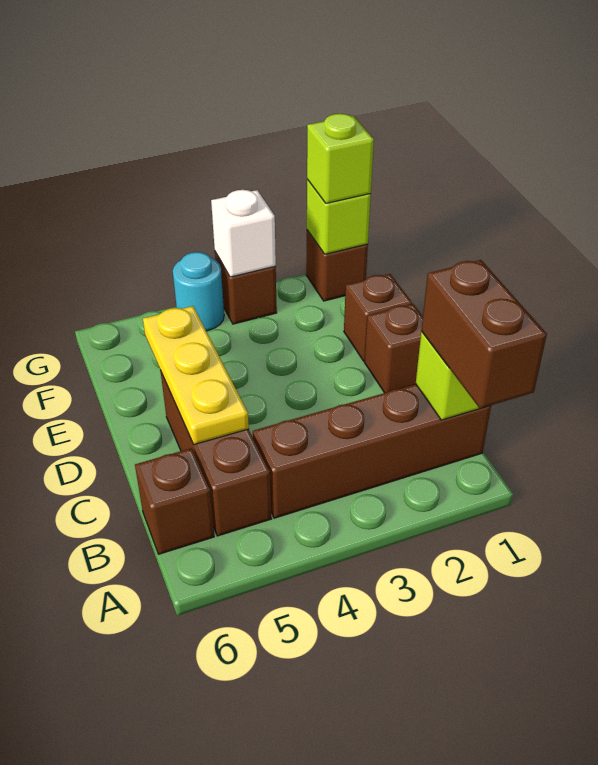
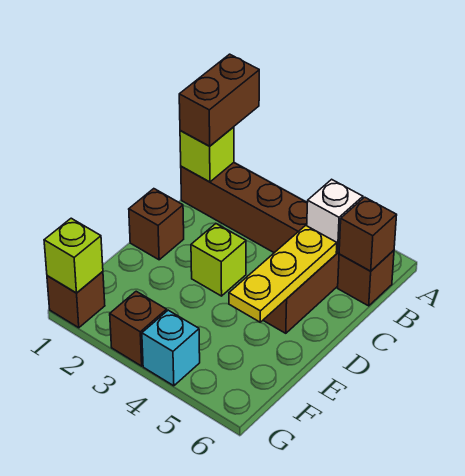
brown brick E1 level 1 -> brown brick B6 level 2
lime brick G1 level 3 -> lime brick D3 level 1
white brick G3 level 2 -> white brick B5 level 2
cyan round brick G4 level 1 -> cyan brick G4 level 1

